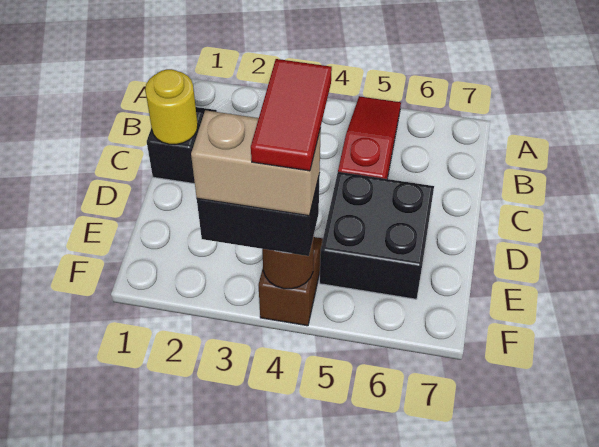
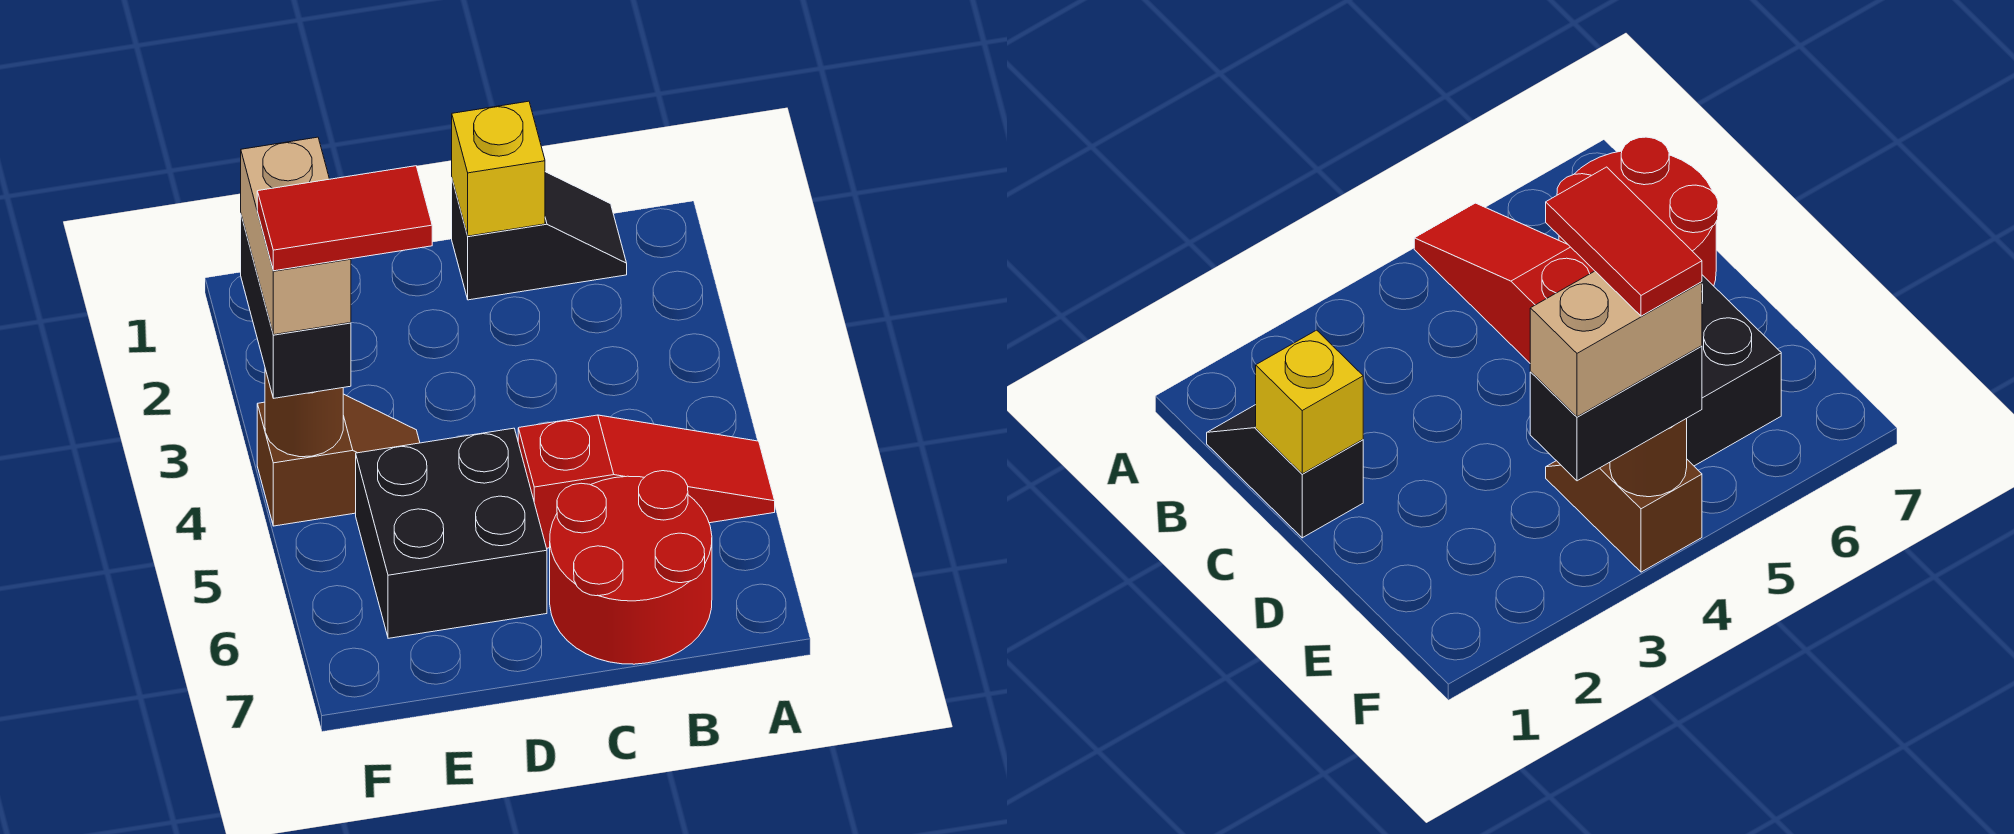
none -> red round brick B6:C7 level 1
yellow round brick C1 level 2 -> yellow brick C1 level 2

